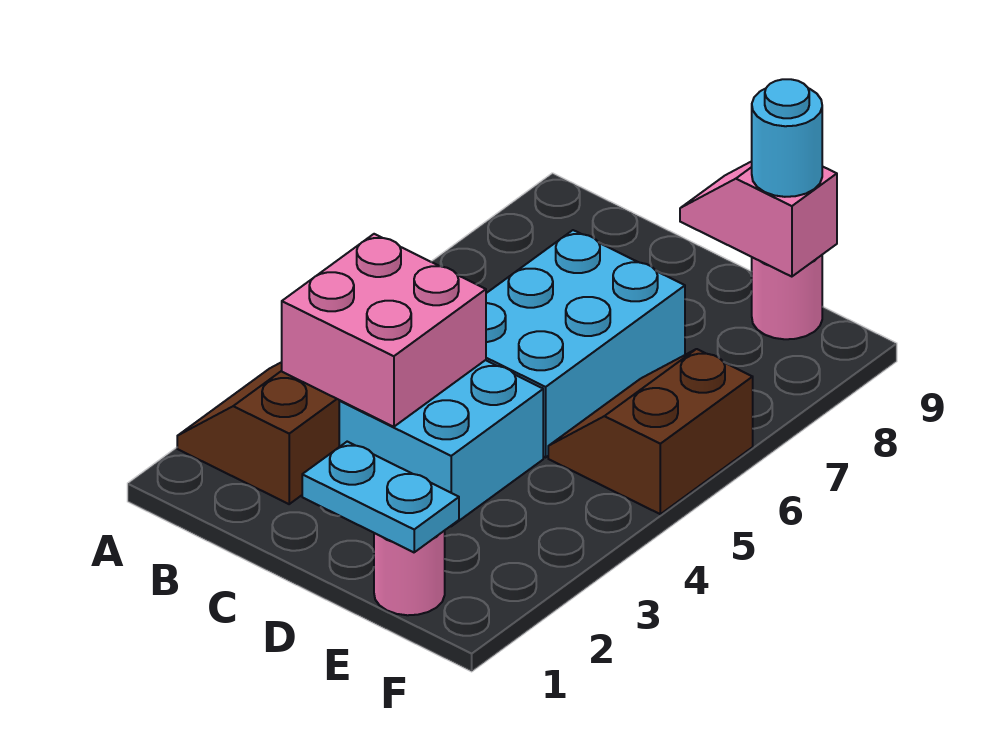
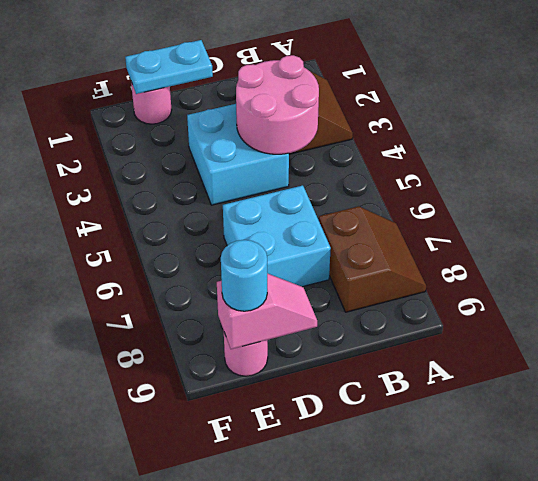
pink brick B3:C4 level 2 -> pink round brick B3:C4 level 2
cyan brick C5:D7 level 1 -> cyan brick C6:D7 level 1
brown slope E5:F6 level 1 top F -> brown slope A7:B8 level 1 top B

